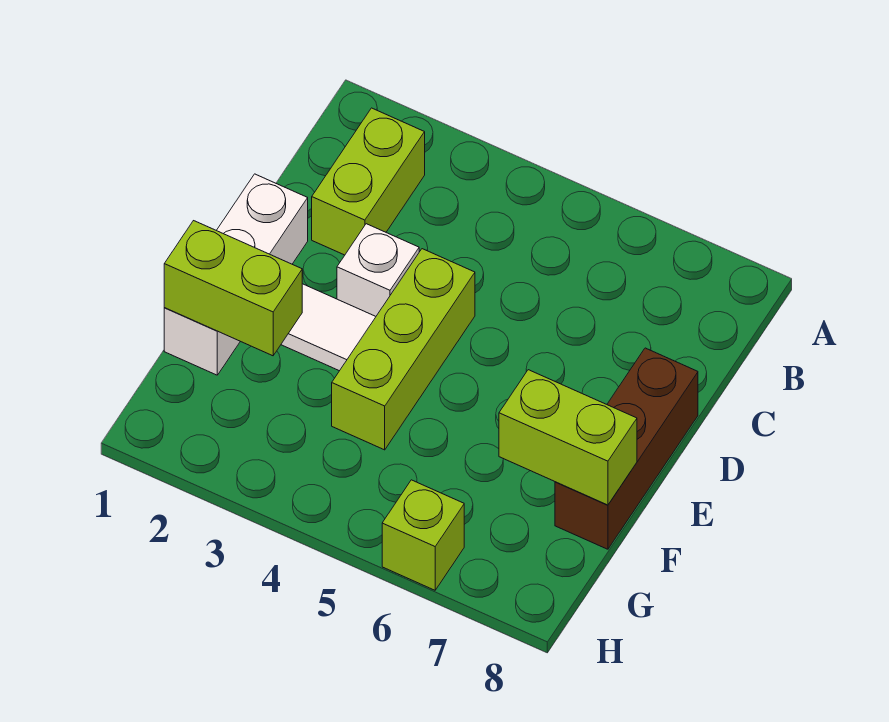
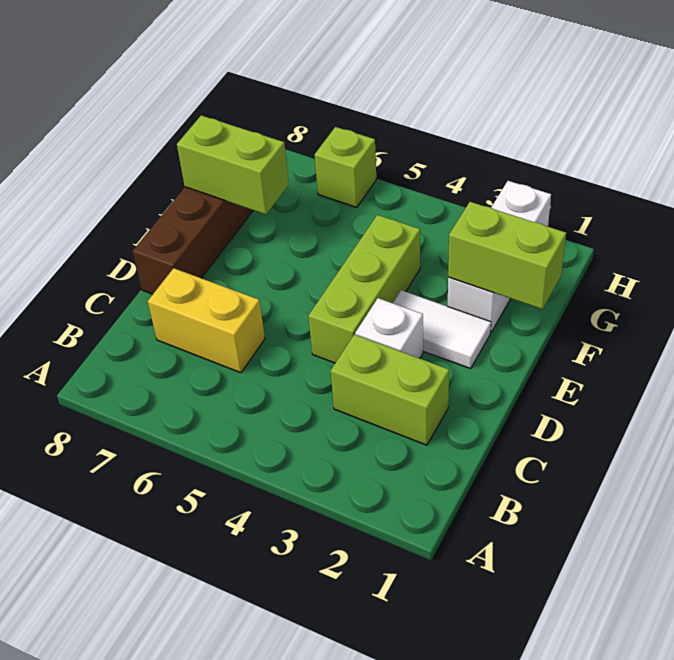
lime brick B2:C2 level 1 -> lime brick C2:C3 level 1
none -> yellow brick C6:C7 level 1
white brick D1:F1 level 1 -> white brick F2:H2 level 1

